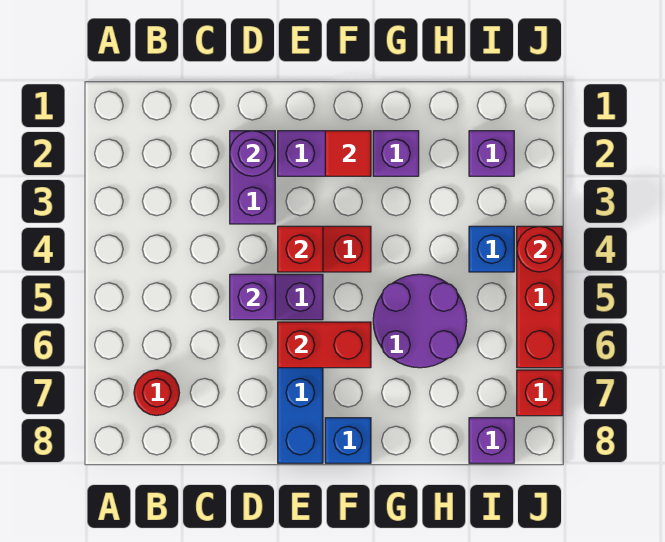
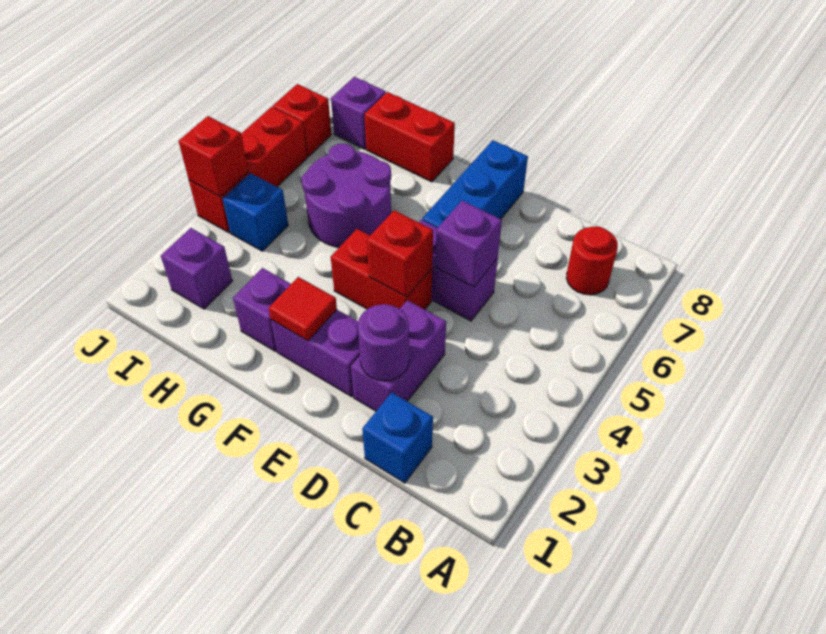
red brick E6:F6 level 2 -> red brick G8:H8 level 1
blue brick F8 level 1 -> blue brick C1 level 1
red round brick J4 level 2 -> red brick J4 level 2

